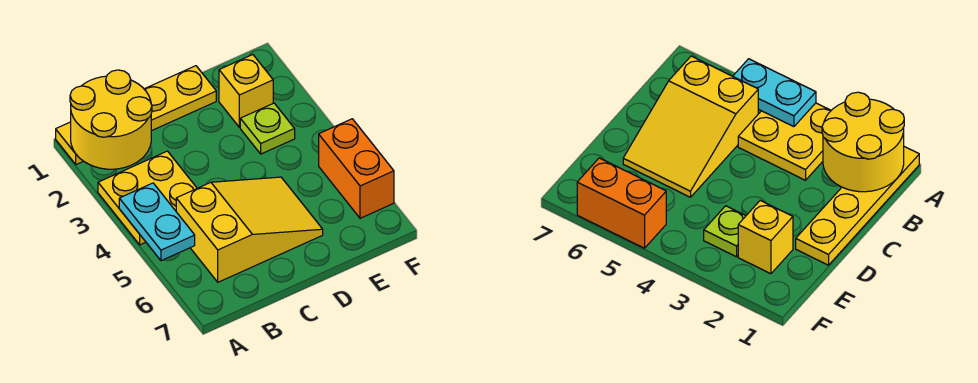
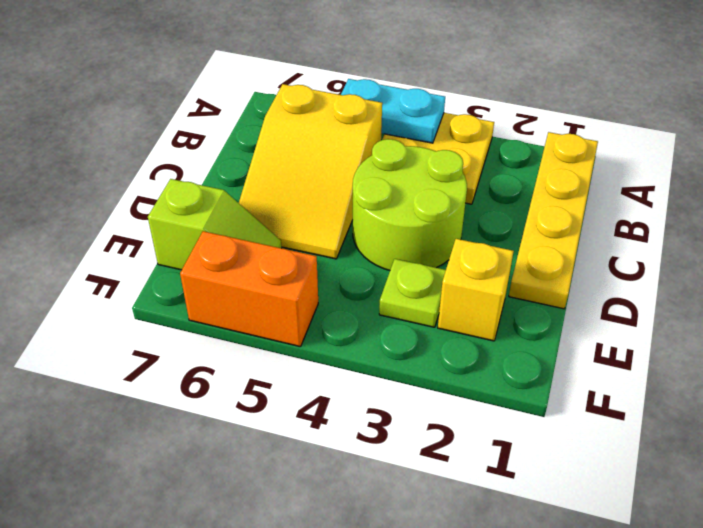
yellow round brick A1:B2 level 2 -> none
none -> lime round brick C3:D4 level 1
none -> lime slope E6:E7 level 1 top 7

